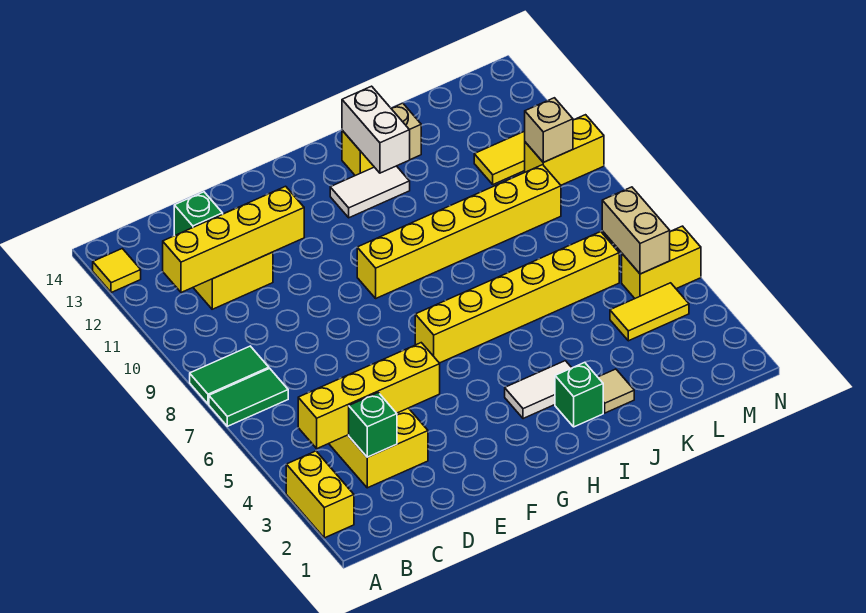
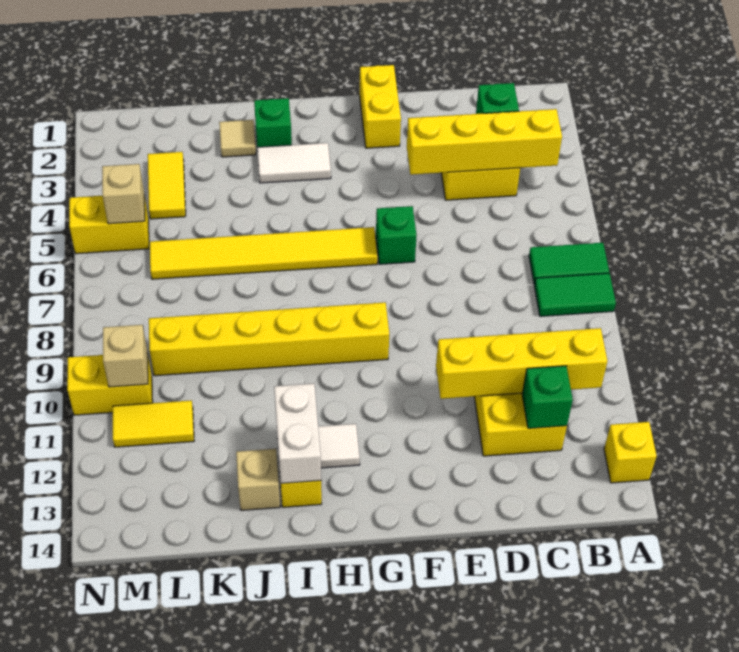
yellow brick A2:A3 level 1 -> yellow brick F1:F2 level 1
yellow tile A13 level 1 -> yellow brick A13 level 1
none -> green brick F6 level 1
yellow brick G6:L6 level 1 -> yellow tile G6:L6 level 1
yellow tile L4:M4 level 1 -> yellow tile L3:L4 level 1
tan brick M5:M6 level 2 -> tan brick M5 level 2

